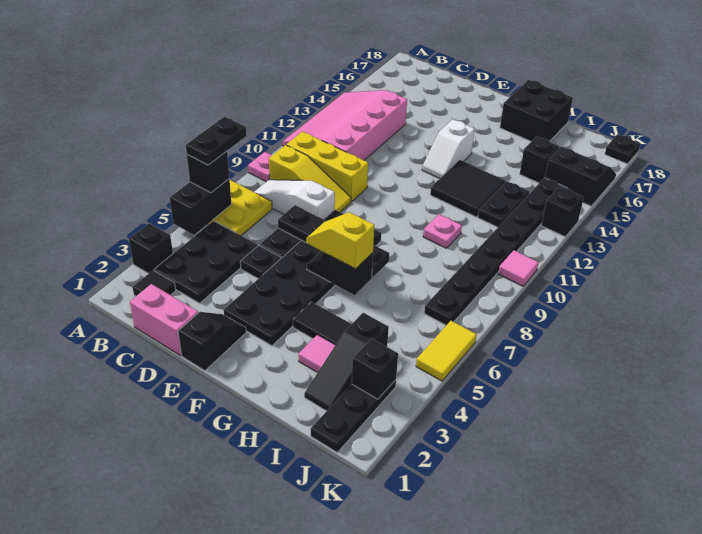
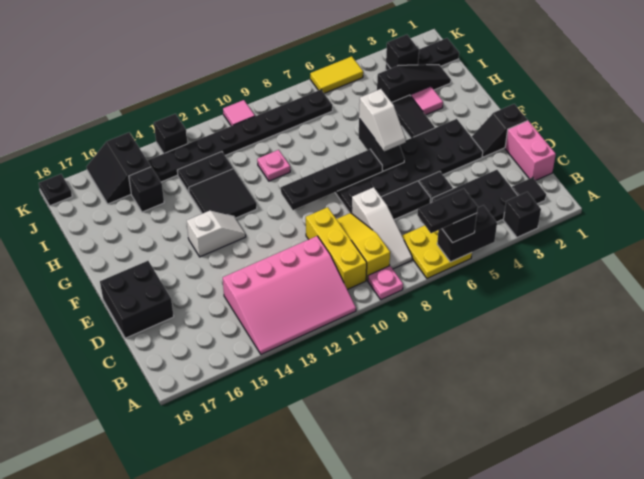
black plate D7:G7 level 2 -> black plate F7:F10 level 2
yellow slope F6:G6 level 3 top G -> white slope F6:G6 level 3 top G
black brick G17:H18 level 1 -> black brick D17:E18 level 1

